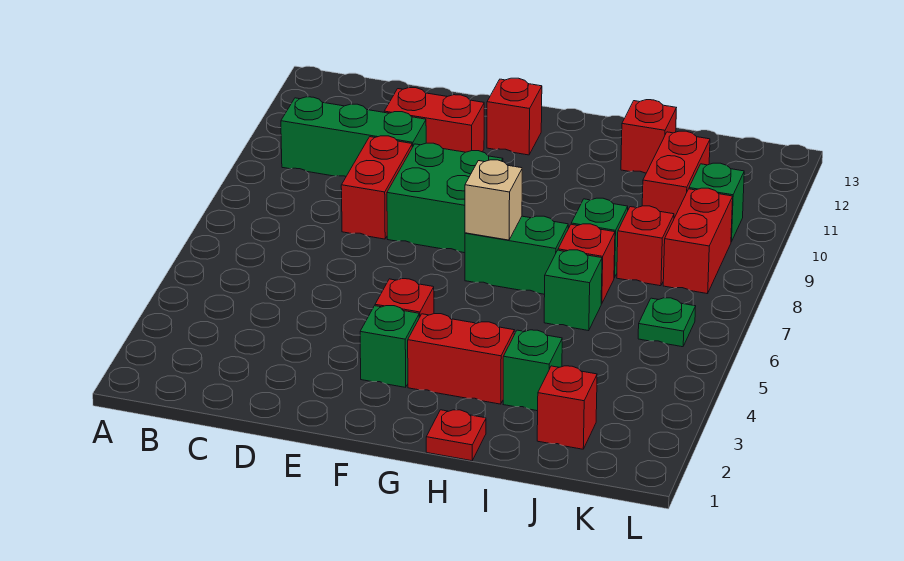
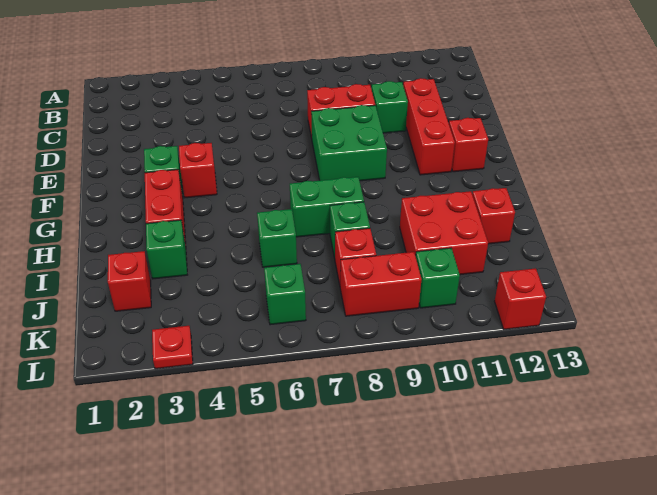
green brick B10:D10 level 1 -> green brick D10 level 1
red brick D11:E11 level 1 -> red brick D11:F11 level 1
green brick G7:H7 level 1 -> green brick H7:H8 level 1
tan brick G7 level 2 -> none
red plate H1 level 1 -> red plate L3 level 1
red brick I7 level 1 -> red brick L12 level 1
red brick J10:J11 level 1 -> red brick I10:J11 level 1
green plate K6 level 1 -> green brick K6 level 1

